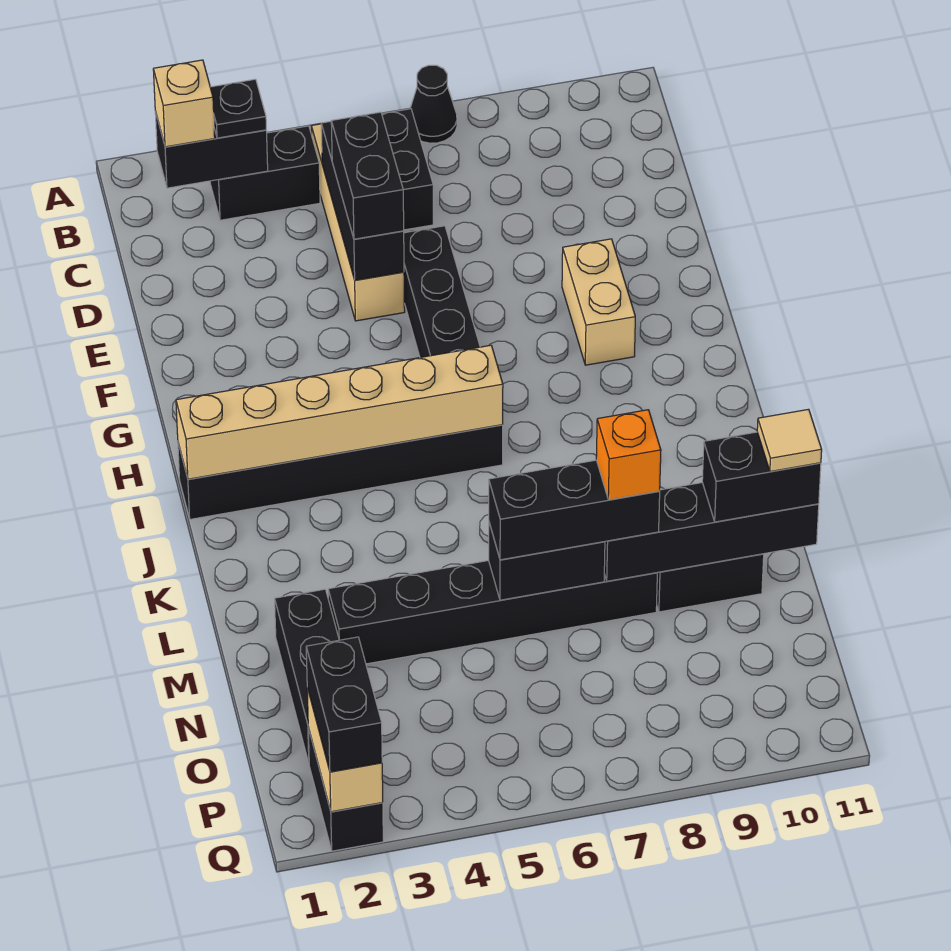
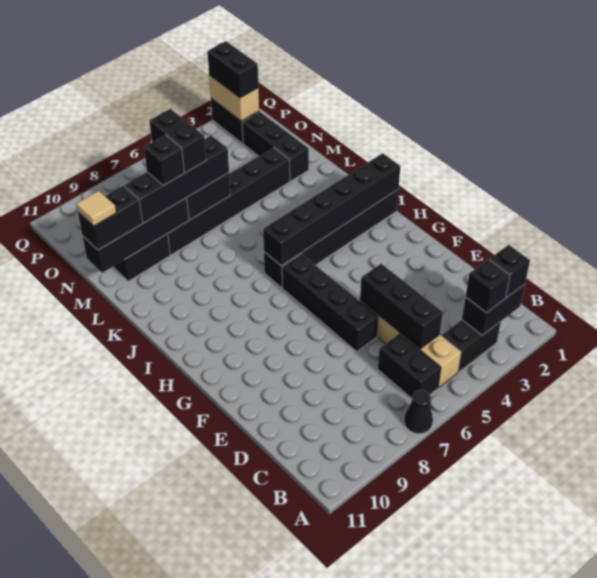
tan brick B2 level 3 -> black brick B2 level 3
black plate B3 level 3 -> black brick B3 level 3
black brick D5:E5 level 3 -> black brick M7:N7 level 4
tan brick F9:G9 level 1 -> none
tan brick I1:I6 level 2 -> black brick I1:I6 level 2
black brick M6:M8 level 3 -> black brick M6:M9 level 3
orange brick M8 level 4 -> black brick M8 level 4

